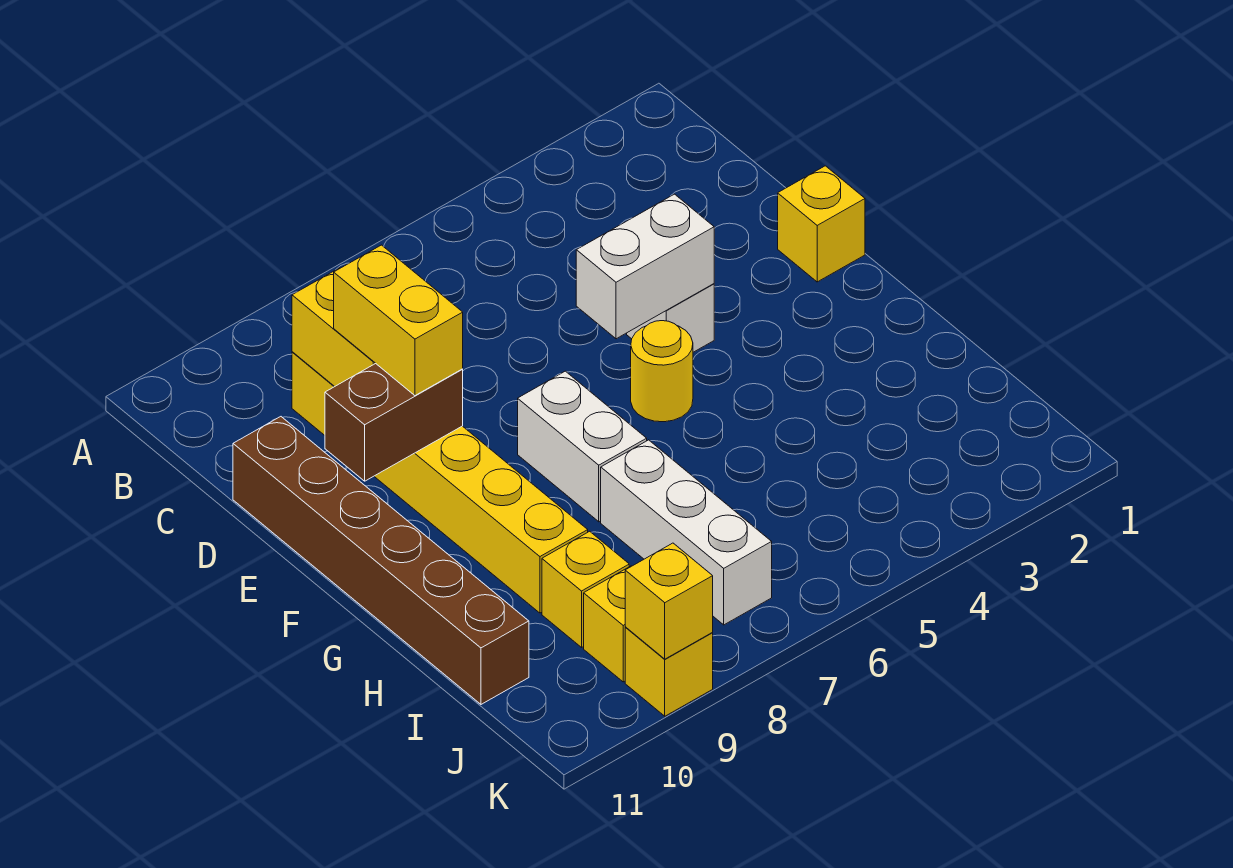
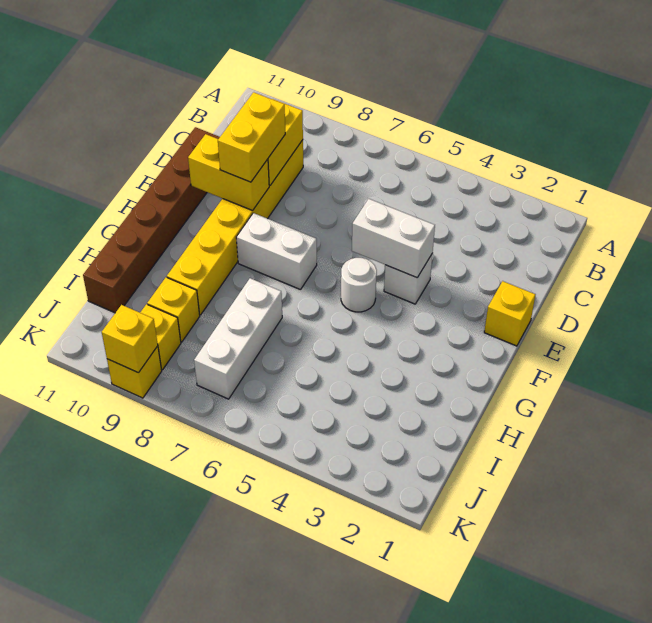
brown brick E9:E10 level 2 -> yellow brick E9:E10 level 2
yellow round brick F5 level 1 -> white round brick F5 level 1
white brick F7:G7 level 1 -> white brick F7:F8 level 1

